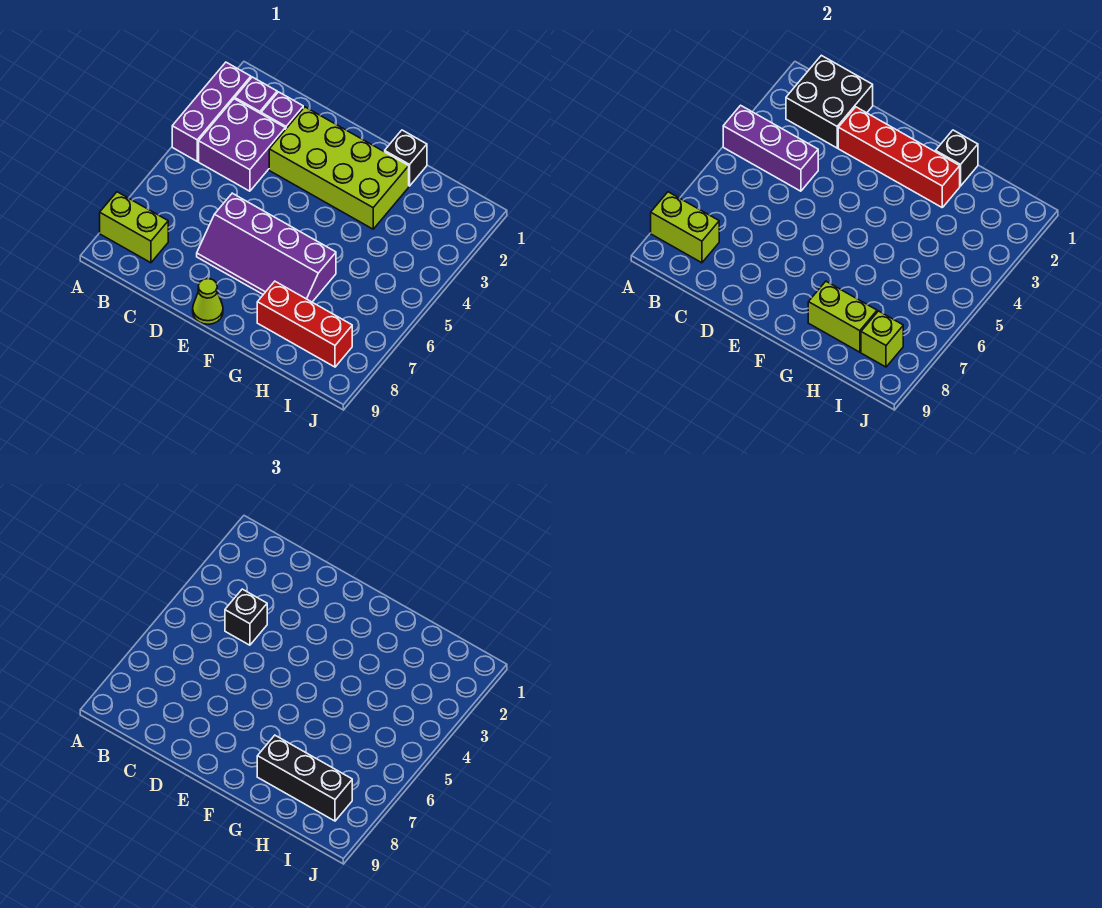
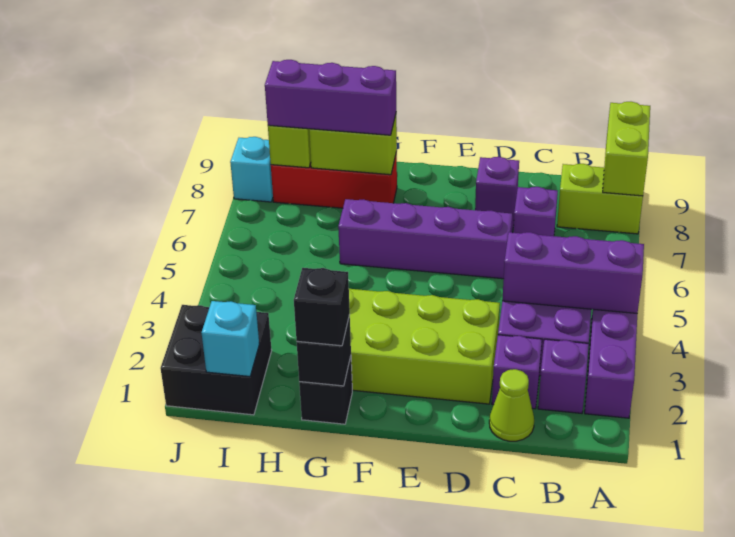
lime brick A8:B8 level 2 -> lime brick A8:A9 level 2
black brick B1:C2 level 2 -> black brick I1:J2 level 1
black brick C4 level 3 -> black brick G1 level 3
none -> purple brick C7 level 1
red brick D2:G2 level 2 -> none
none -> purple brick D8 level 1
lime cone E9 level 1 -> lime cone C1 level 1
black brick G8:I8 level 3 -> purple brick G8:I8 level 3
none -> cyan brick I1 level 2
none -> cyan brick J8 level 1

